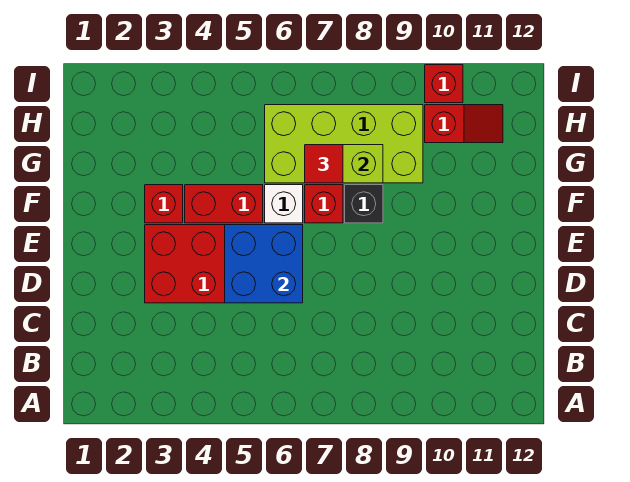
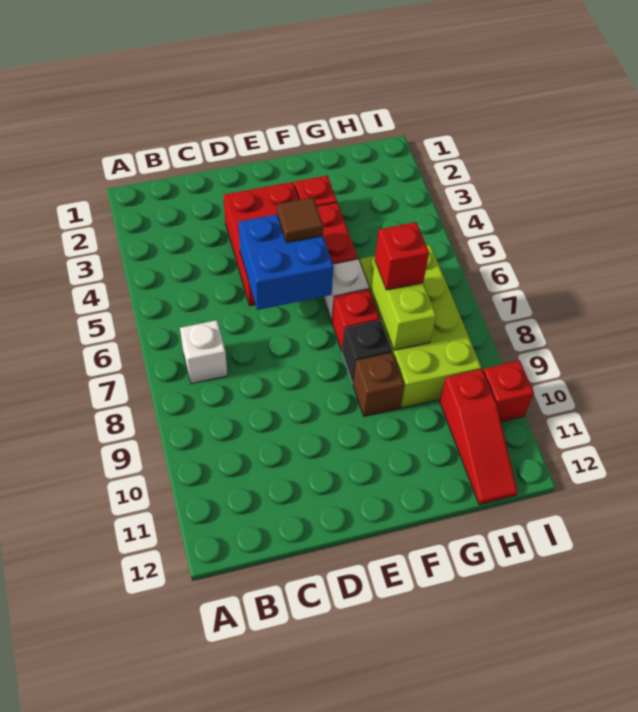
none -> white brick B7 level 1
none -> brown tile E5 level 3
none -> brown brick F9 level 1
red tile G7 level 3 -> red brick G7 level 3
red slope H10:H11 level 1 top 10 -> red slope H10:H12 level 1 top 10

